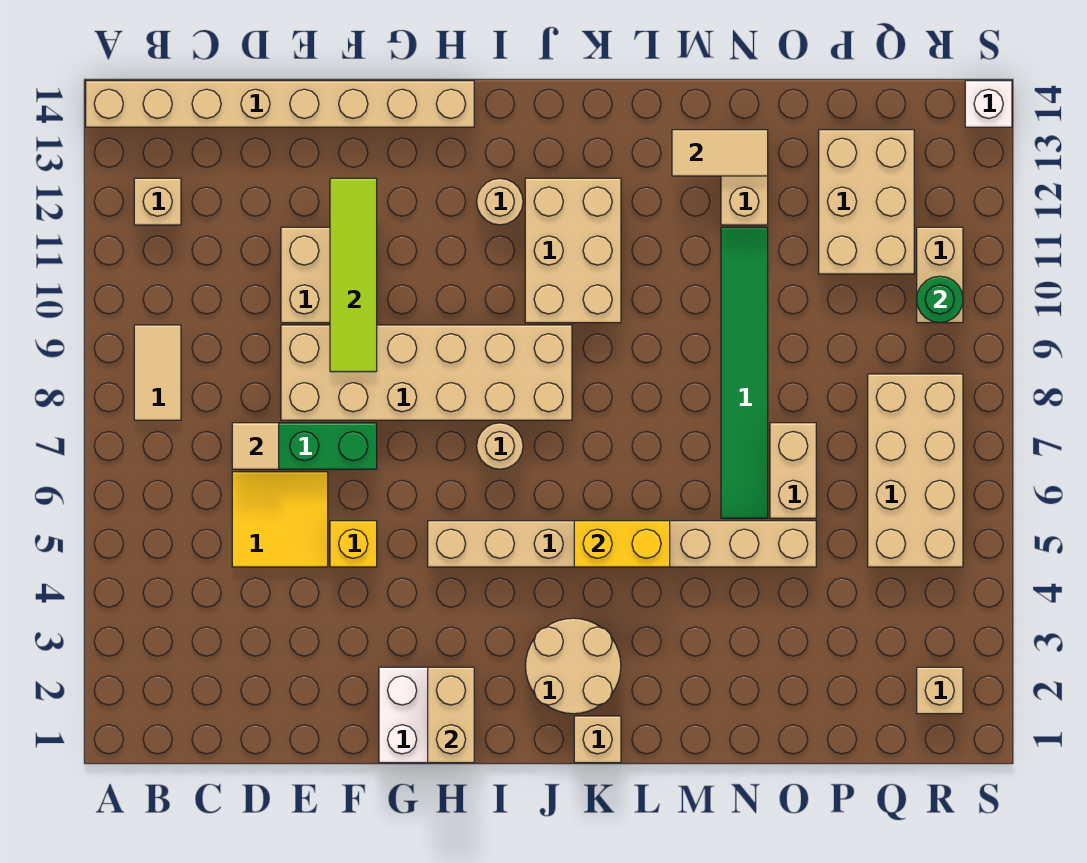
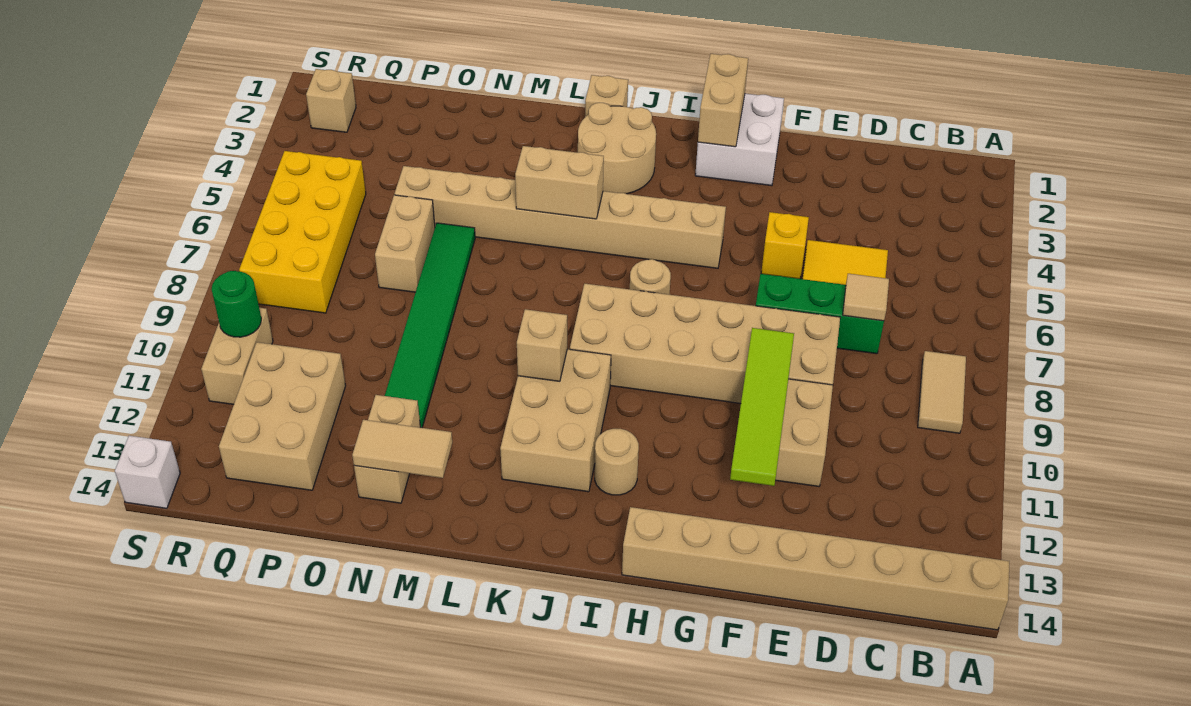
tan brick B12 level 1 -> tan brick K10 level 2
yellow brick K5:L5 level 2 -> tan brick K5:L5 level 2
tan brick Q5:R8 level 1 -> yellow brick Q5:R8 level 1

